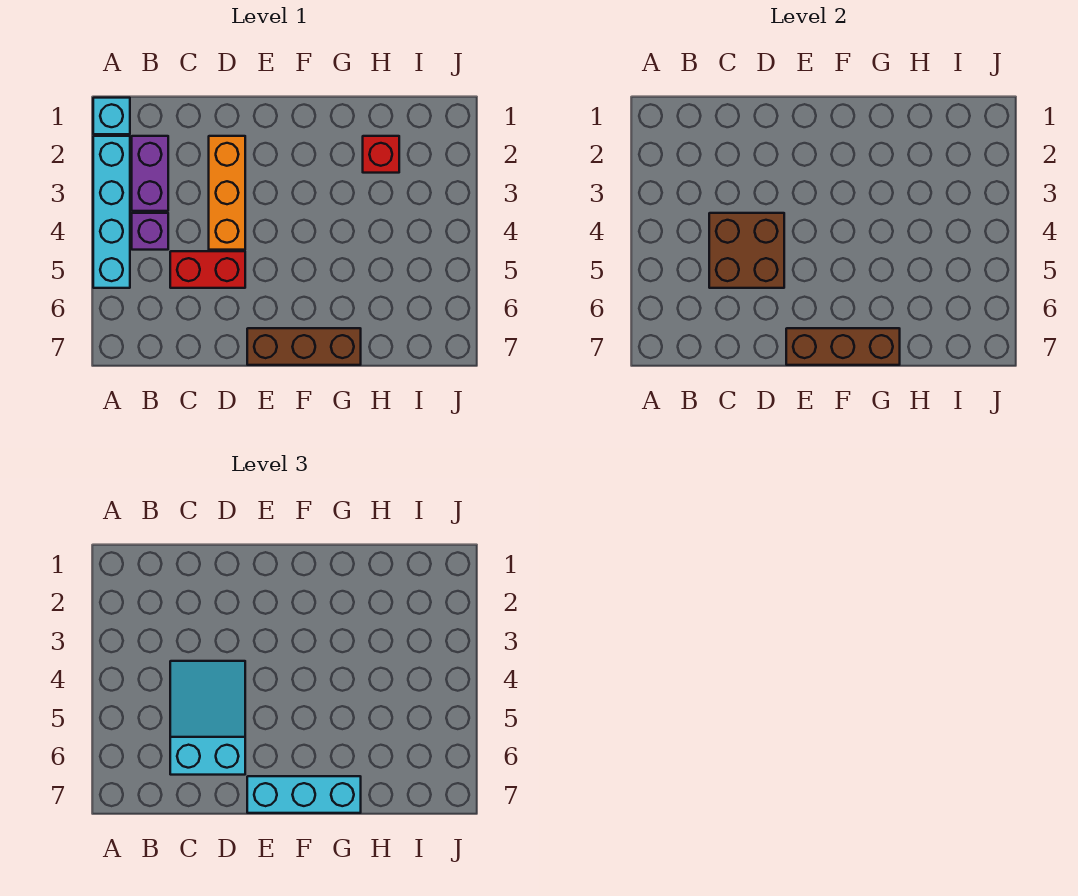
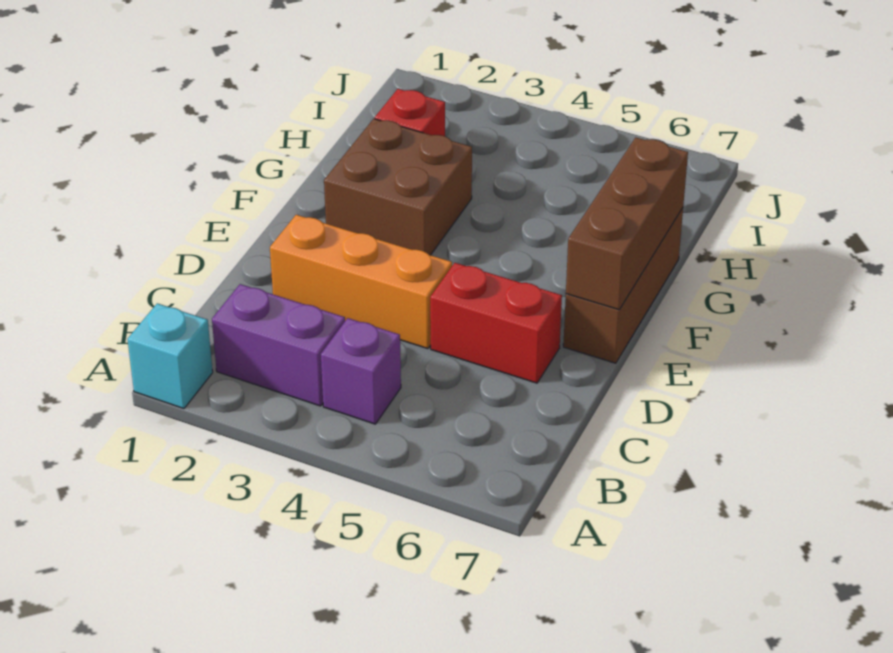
cyan brick A2:A5 level 1 -> none
brown brick C4:D5 level 2 -> brown brick F2:G3 level 1
cyan slope C4:D6 level 3 top 6 -> none
red brick C5:D5 level 1 -> red brick D5:D6 level 1
cyan brick E7:G7 level 3 -> none

